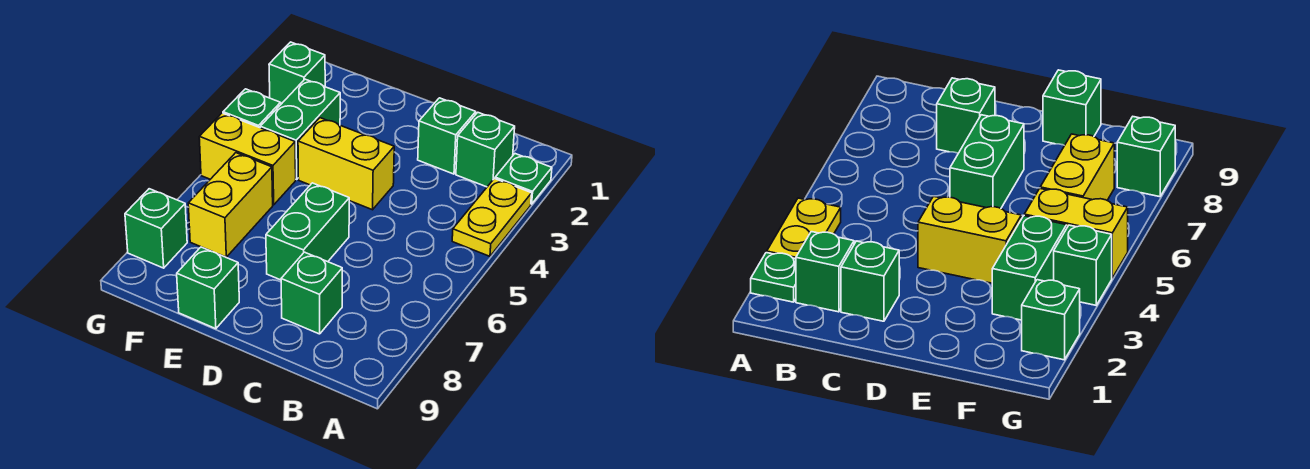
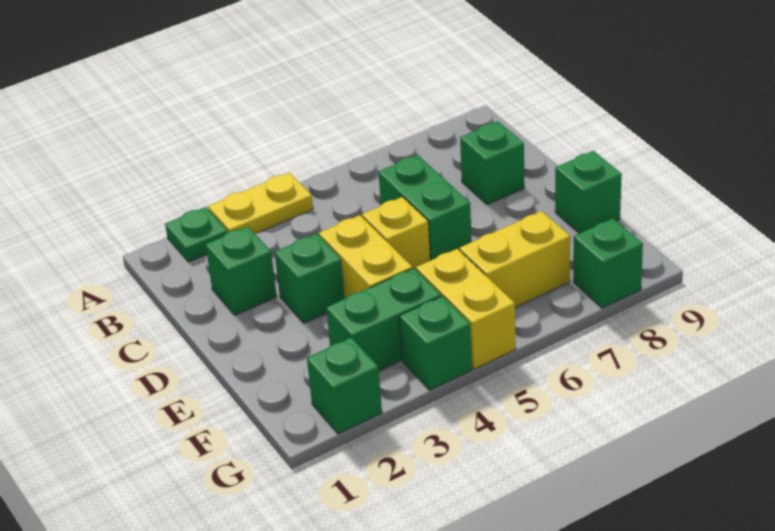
green brick B2 level 1 -> green brick D3 level 1
none -> yellow brick D5 level 1
green brick D6:D7 level 1 -> green brick C6:D6 level 1

